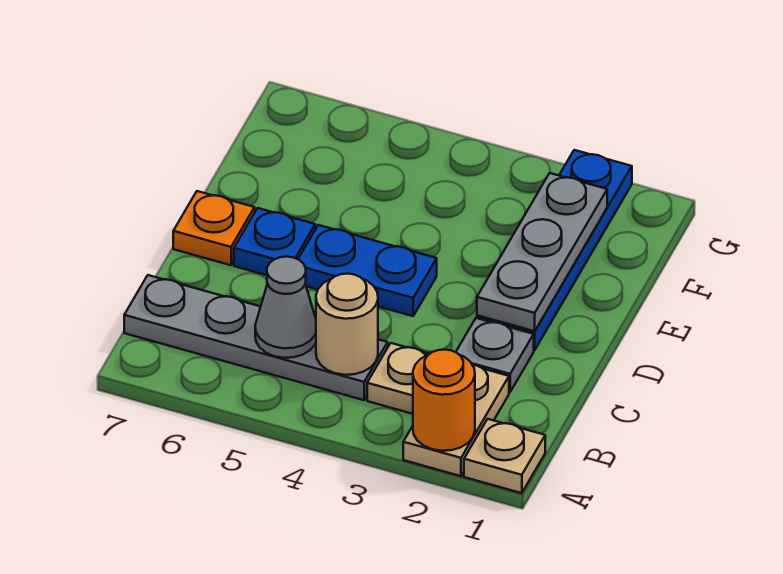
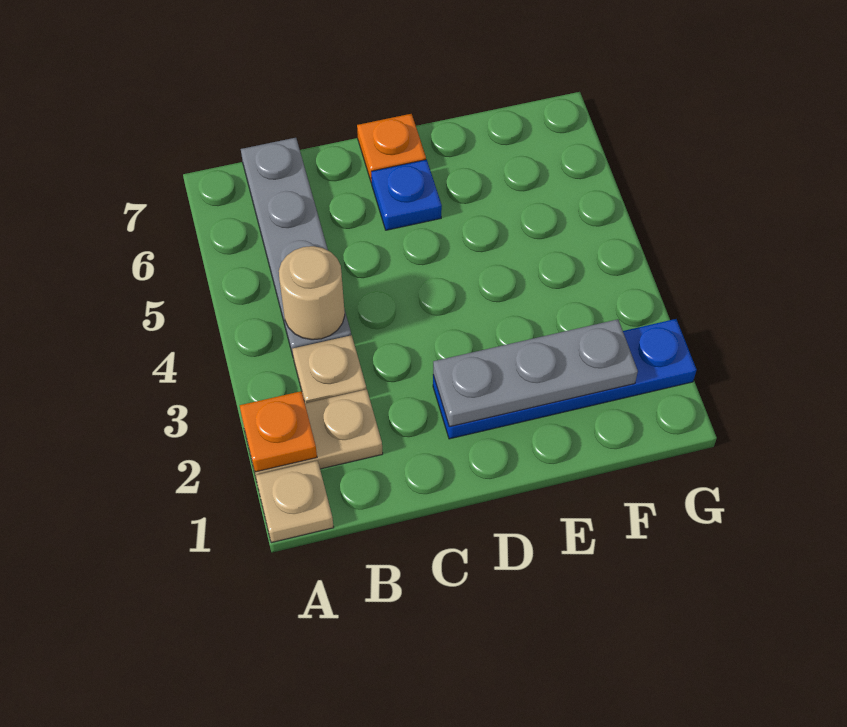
orange round brick A2 level 2 -> orange plate A2 level 2
grey cone B5 level 2 -> none
grey plate C2 level 1 -> none
blue plate D4:D5 level 1 -> none

